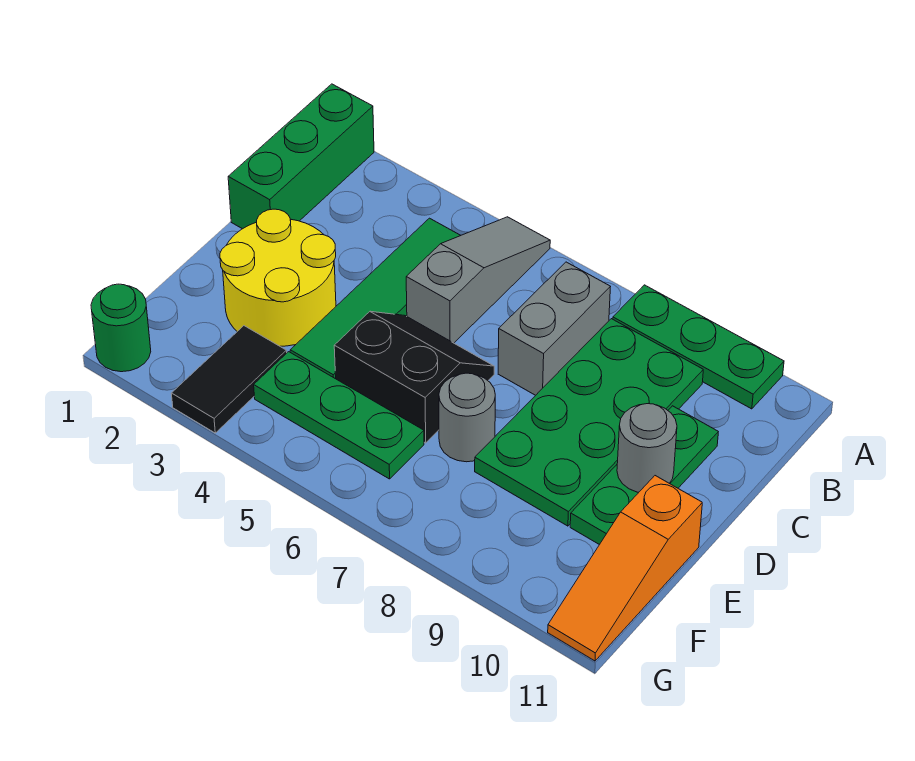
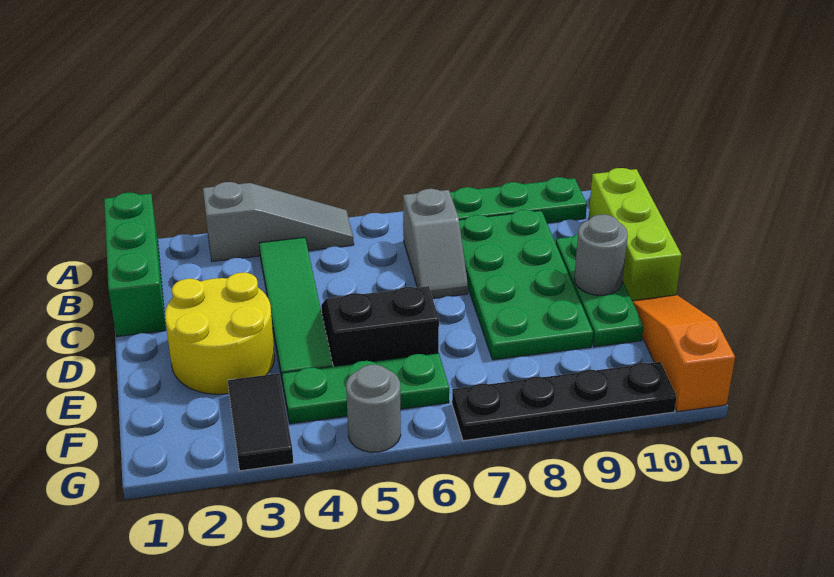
grey slope A5:C5 level 1 top C -> grey slope A3:A5 level 1 top 3
grey brick B7:C7 level 1 -> grey slope B7:C7 level 1 top B
none -> lime brick B11:D11 level 1
grey round brick E7 level 1 -> grey round brick G5 level 1
orange slope E11:G11 level 1 top E -> orange slope E11:G11 level 1 top G
green round brick G1 level 1 -> none
none -> black plate G7:G10 level 1

